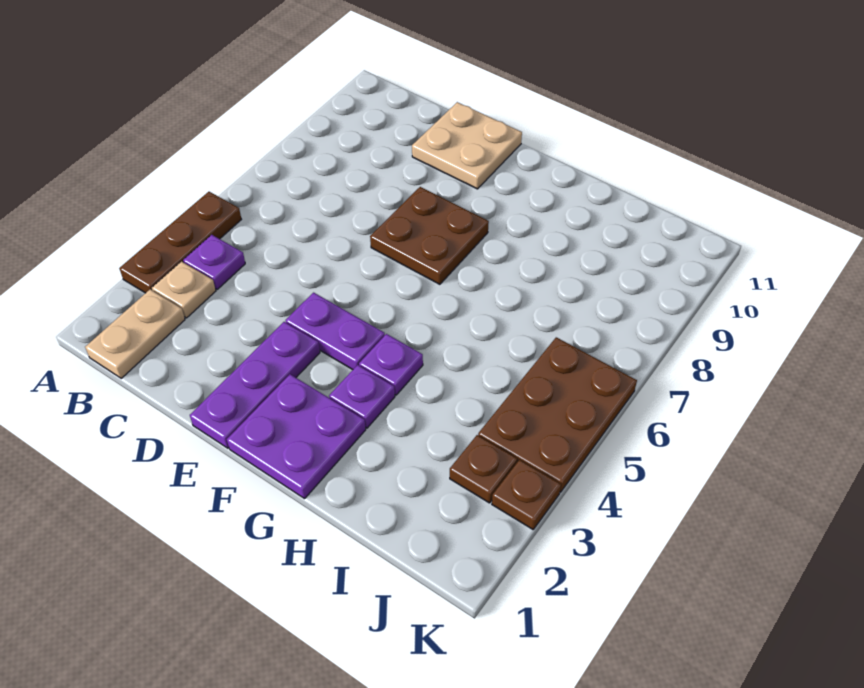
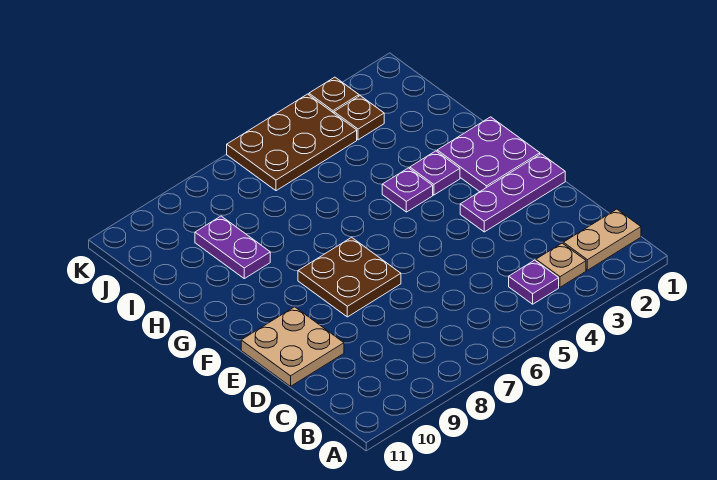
brown plate A3:A5 level 1 -> none
purple plate E4:F4 level 1 -> purple plate H9:I9 level 1

